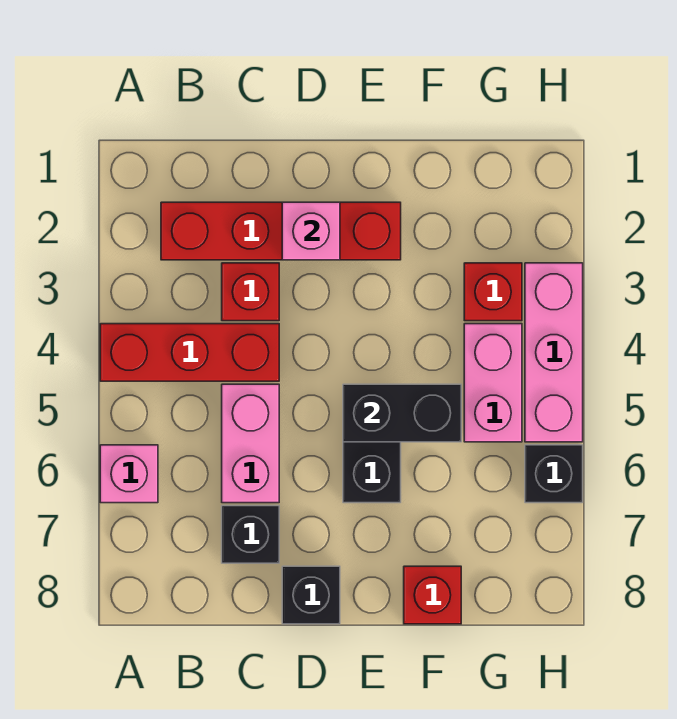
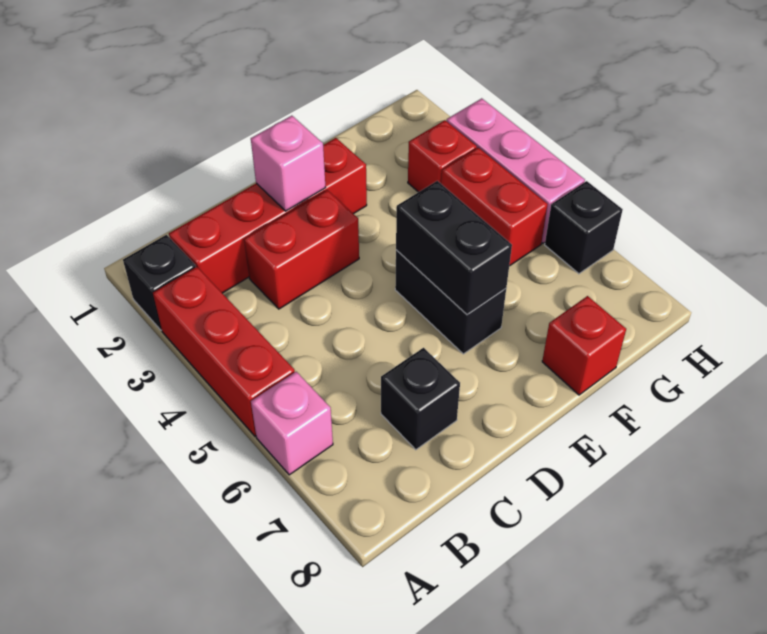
red brick A4:C4 level 1 -> red brick A3:A5 level 1
red brick C3 level 1 -> red brick C3:D3 level 1
pink brick C5:C6 level 1 -> none
black brick D8 level 1 -> black brick A2 level 1
black brick E5:F5 level 2 -> black brick E5:E6 level 2
pink brick G4:G5 level 1 -> red brick G4:G5 level 1

